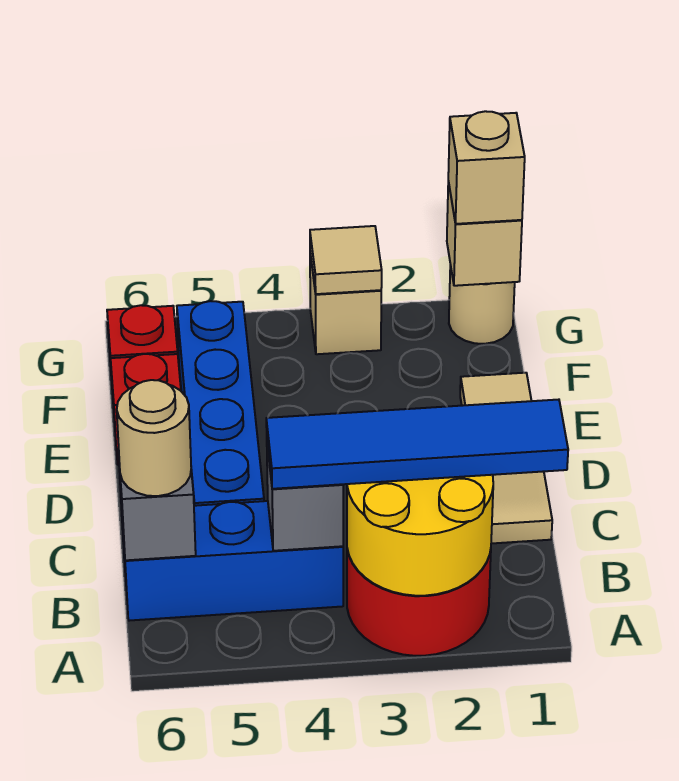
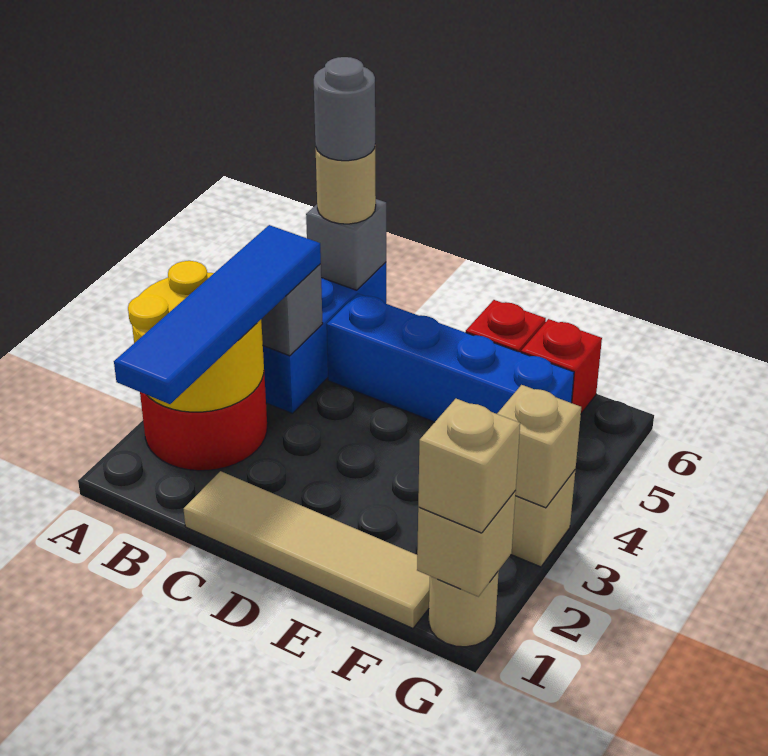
none -> grey round brick B6 level 4
tan tile C1:E1 level 1 -> tan tile C1:F1 level 1
tan tile G3 level 2 -> tan brick G3 level 2

